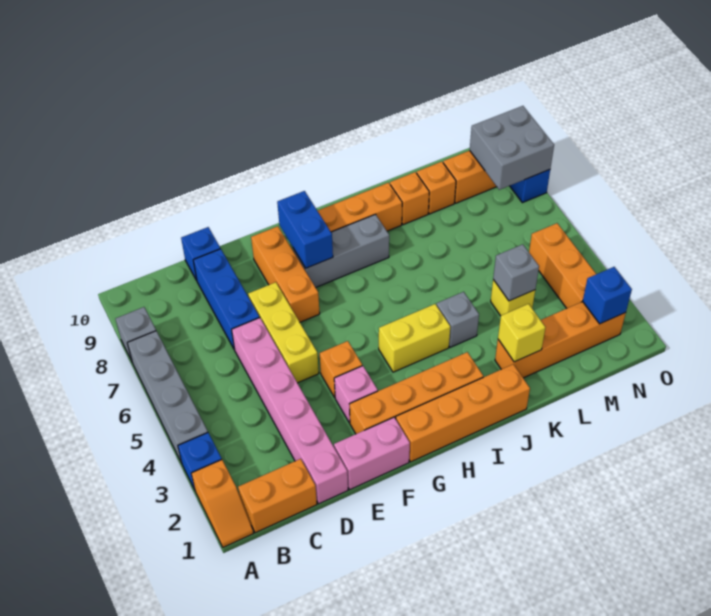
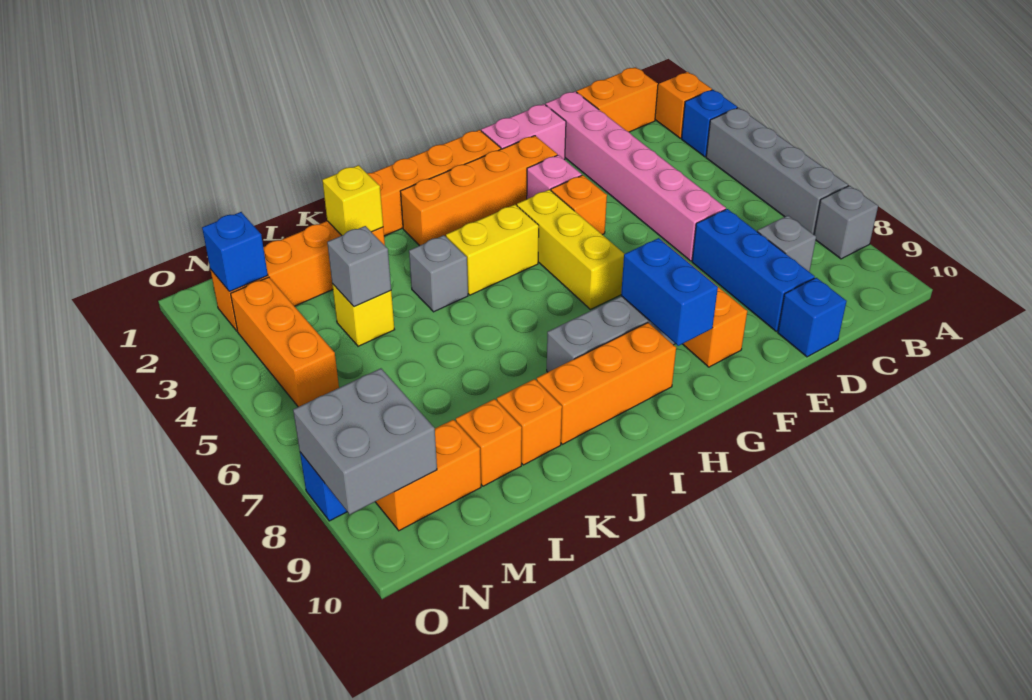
none -> grey brick C8 level 1
yellow brick E5:E7 level 1 -> yellow brick G4:G6 level 1

